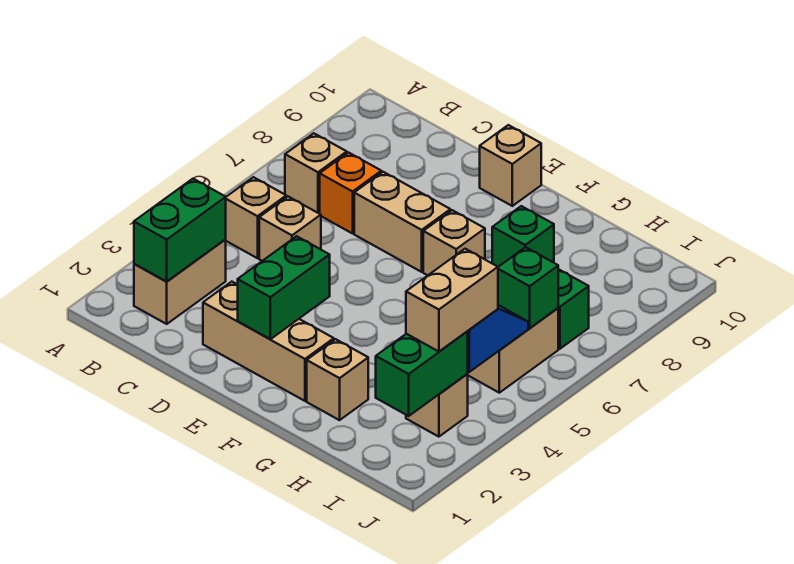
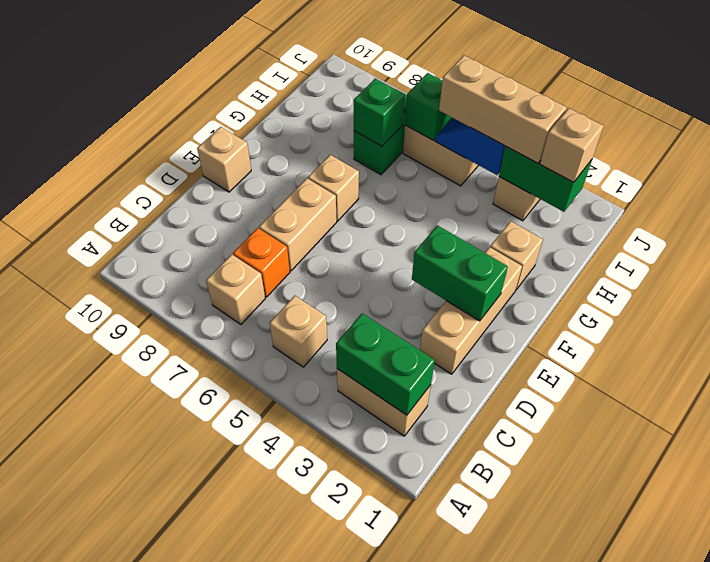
tan brick C5 level 1 -> tan brick I2 level 3
tan brick I3:I4 level 3 -> tan brick I3:I5 level 3

